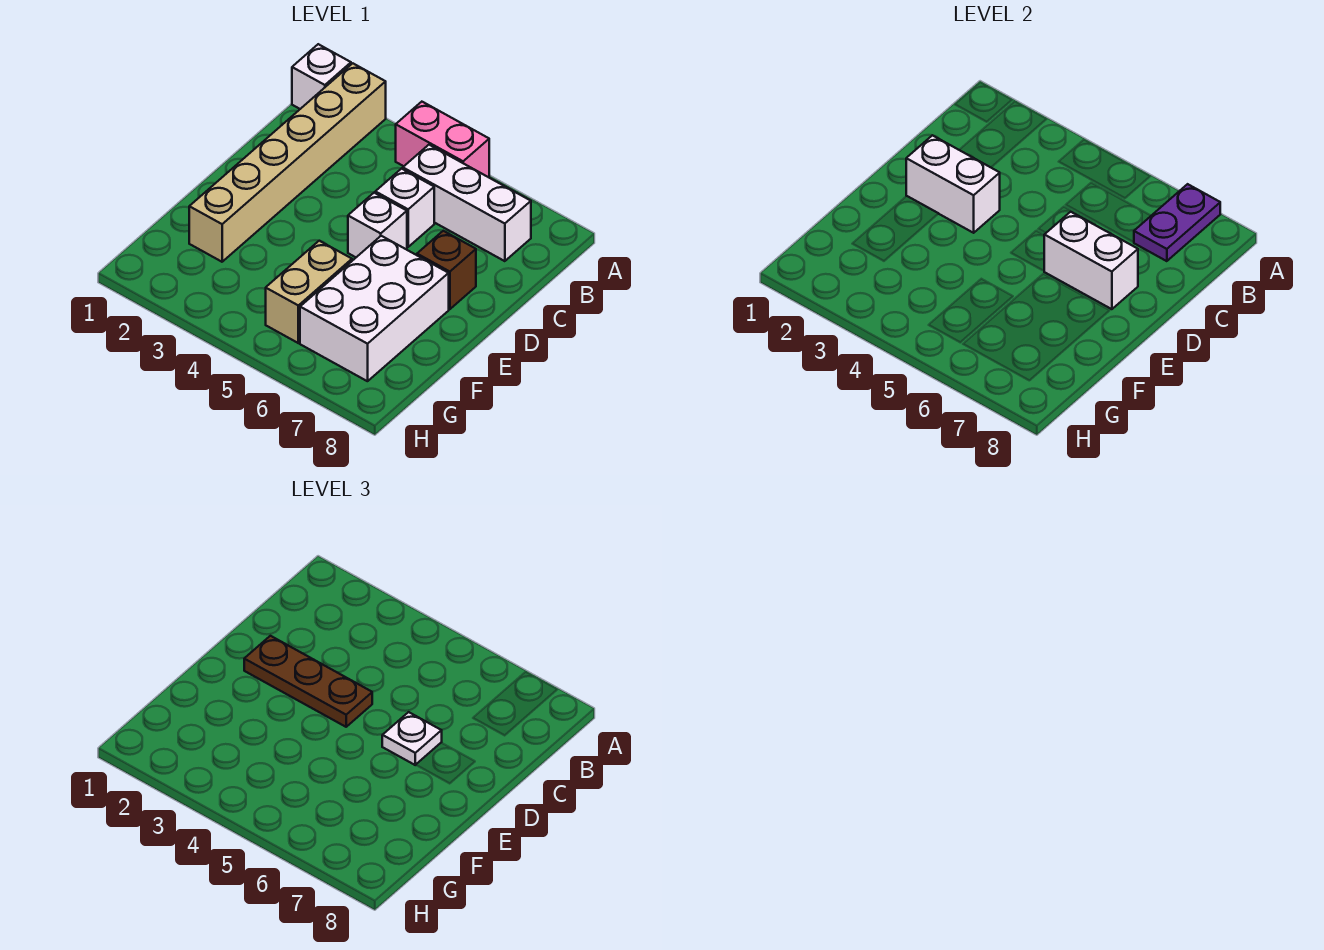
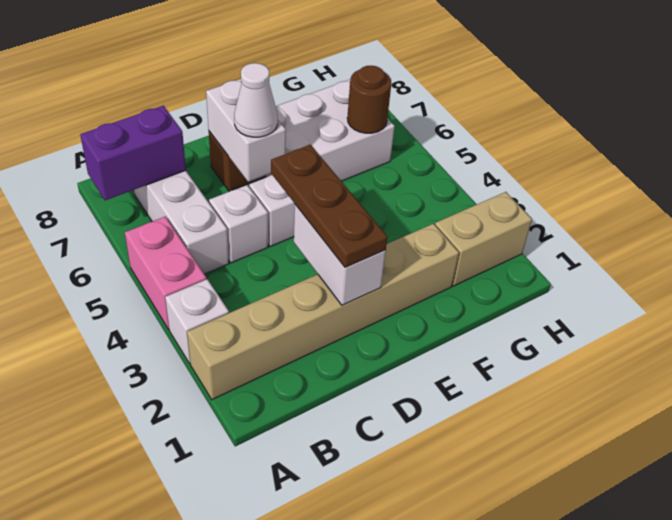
white brick A1 level 1 -> white brick A3 level 1
purple plate A7:B7 level 2 -> purple brick A7:B7 level 2
white plate D6 level 3 -> white cone D6 level 3
tan brick F5:G5 level 1 -> tan brick G2:H2 level 1
none -> brown round brick G6 level 2

